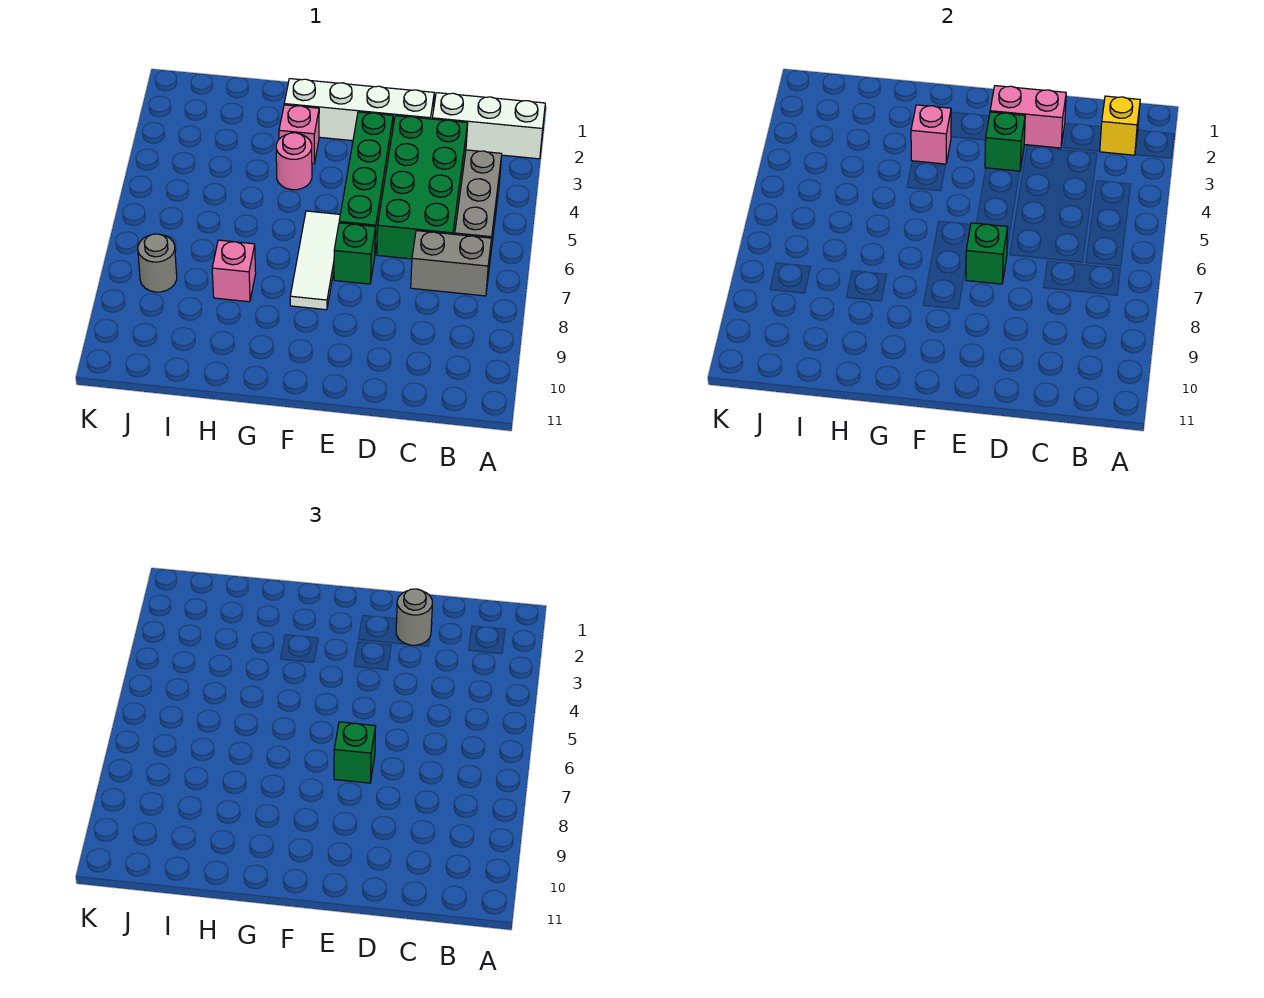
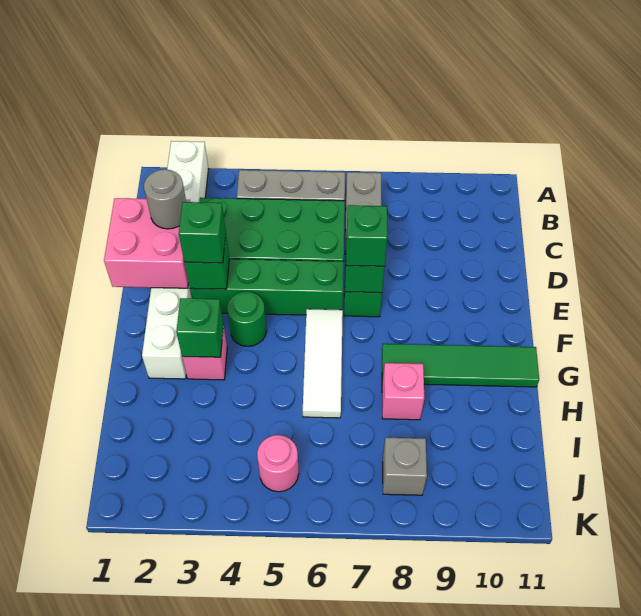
yellow brick B2 level 2 -> none
pink brick D2:E2 level 2 -> pink brick D1:E2 level 2
none -> green brick E3 level 3
none -> green round brick F4 level 1
white tile F6:F8 level 1 -> white tile F6:H6 level 1
pink brick G3 level 2 -> green brick G3 level 2
pink round brick G4 level 1 -> pink round brick J5 level 1
none -> green tile G8:G11 level 1
grey round brick J8 level 1 -> grey brick J8 level 1

